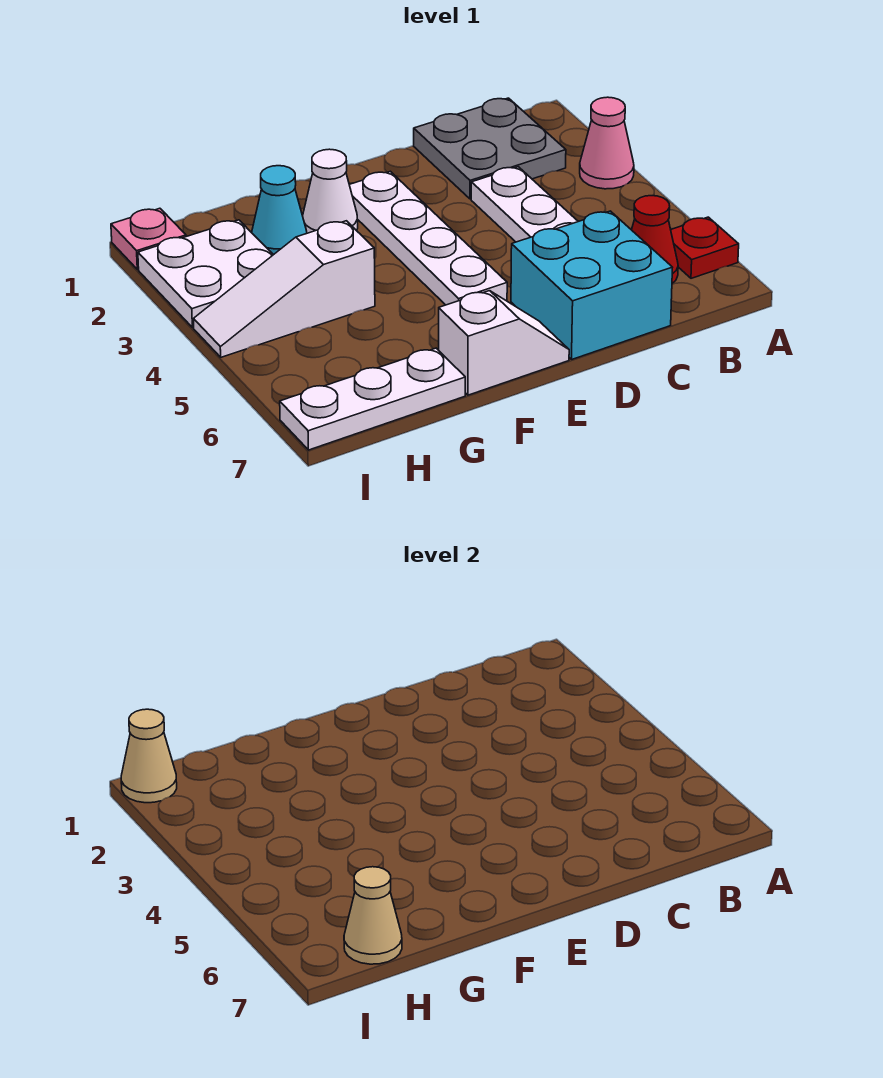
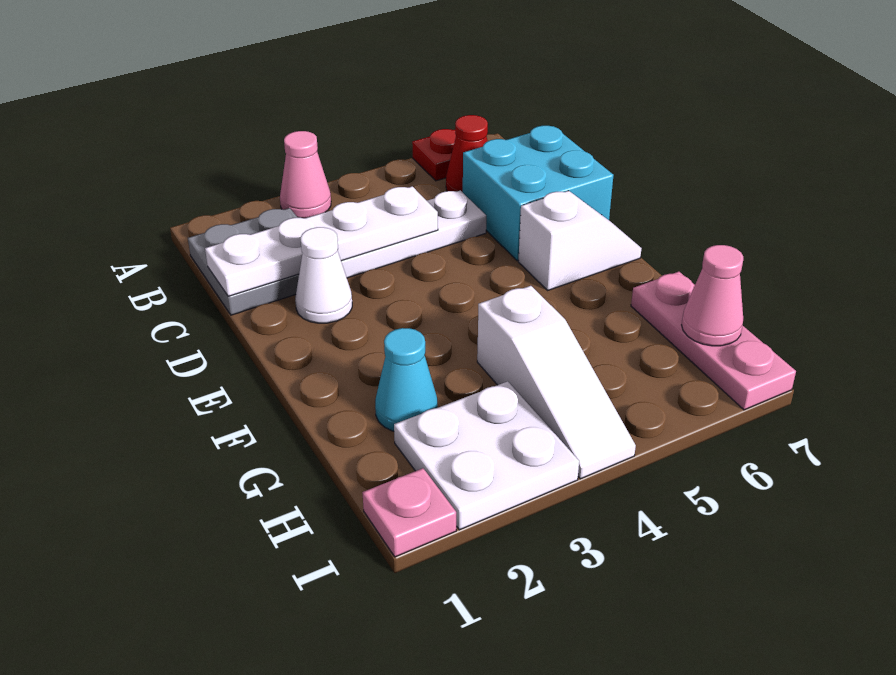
white plate E2:E5 level 1 -> white plate C1:C4 level 2
white slope E7:F7 level 1 top F -> white slope E6:E7 level 1 top 6
white cone F2 level 1 -> white cone D2 level 1
white plate G7:I7 level 1 -> pink plate G7:I7 level 1
tan cone H7 level 2 -> pink cone H7 level 2
tan cone I1 level 2 -> none

